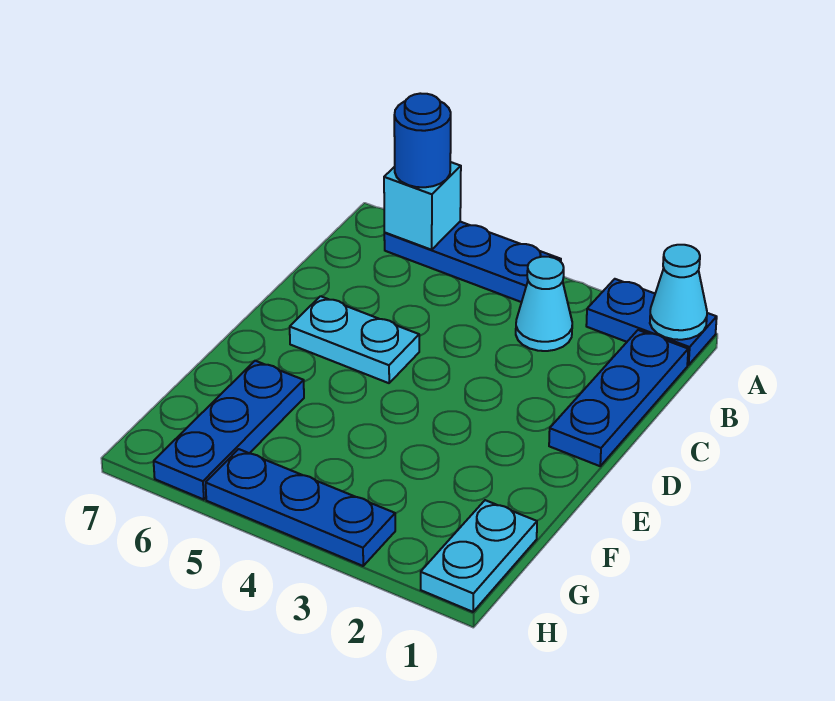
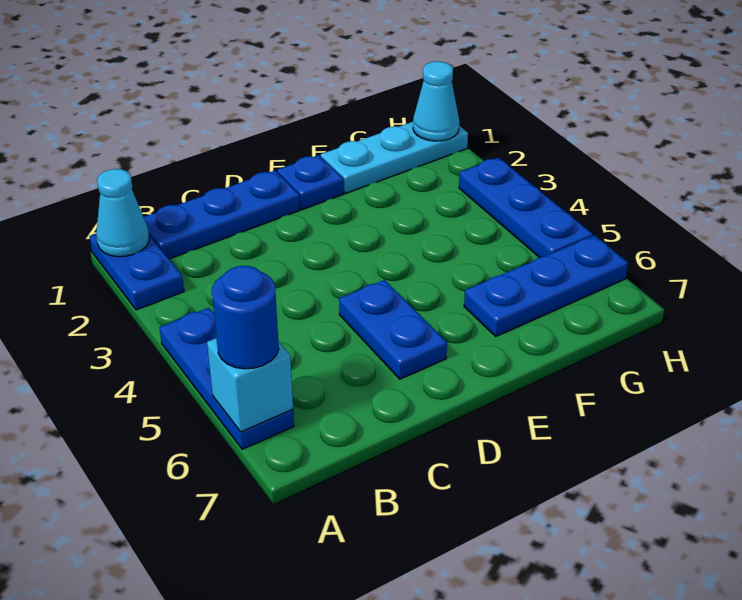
cyan cone B3 level 1 -> cyan cone H1 level 2
cyan plate D5:D6 level 1 -> blue plate D5:D6 level 1
none -> blue plate E1 level 1
cyan plate G1:H1 level 1 -> cyan plate F1:H1 level 1

